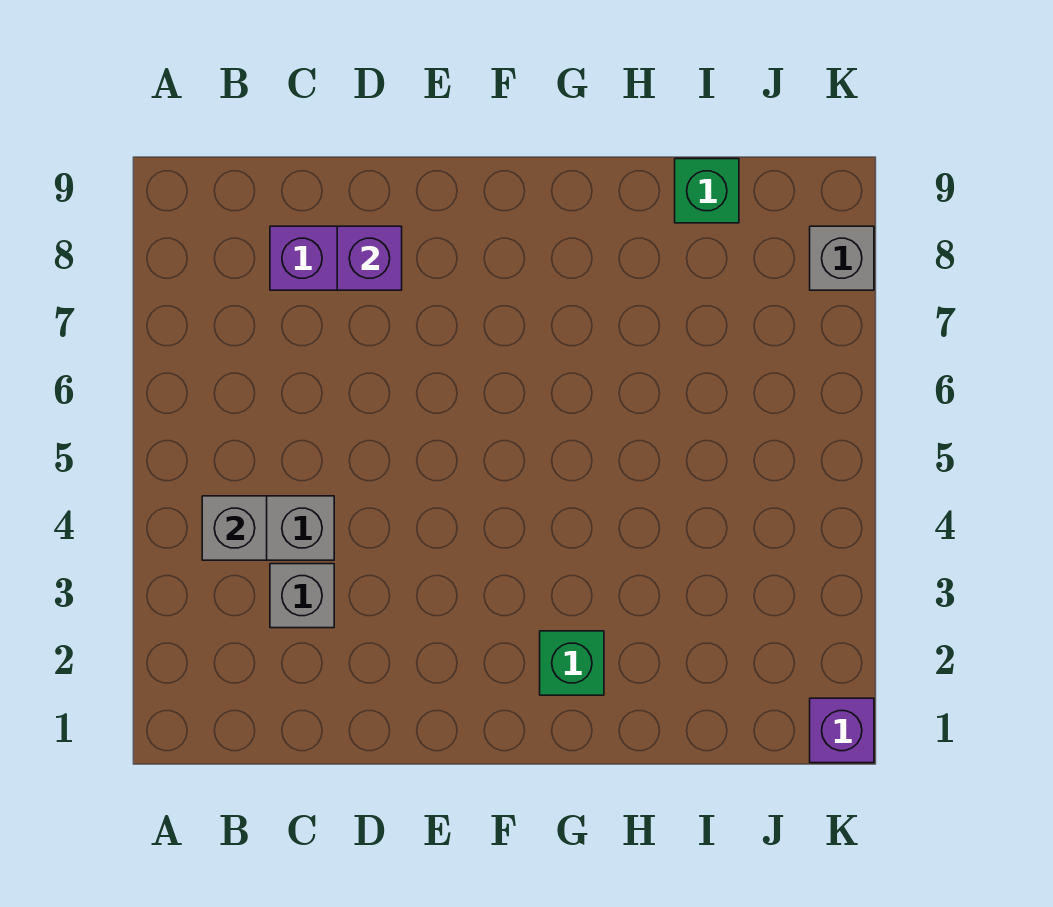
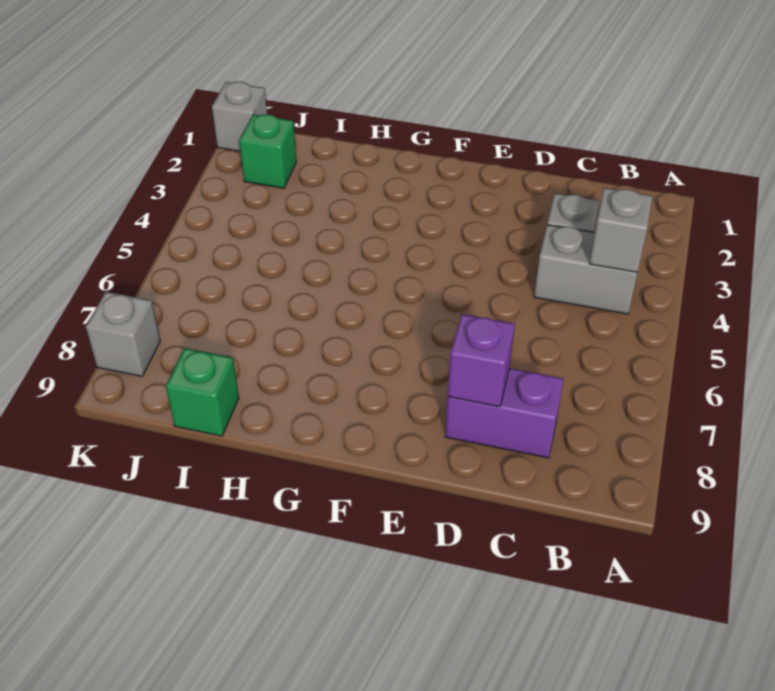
green brick G2 level 1 -> green brick J2 level 1
purple brick K1 level 1 -> grey brick K1 level 1

